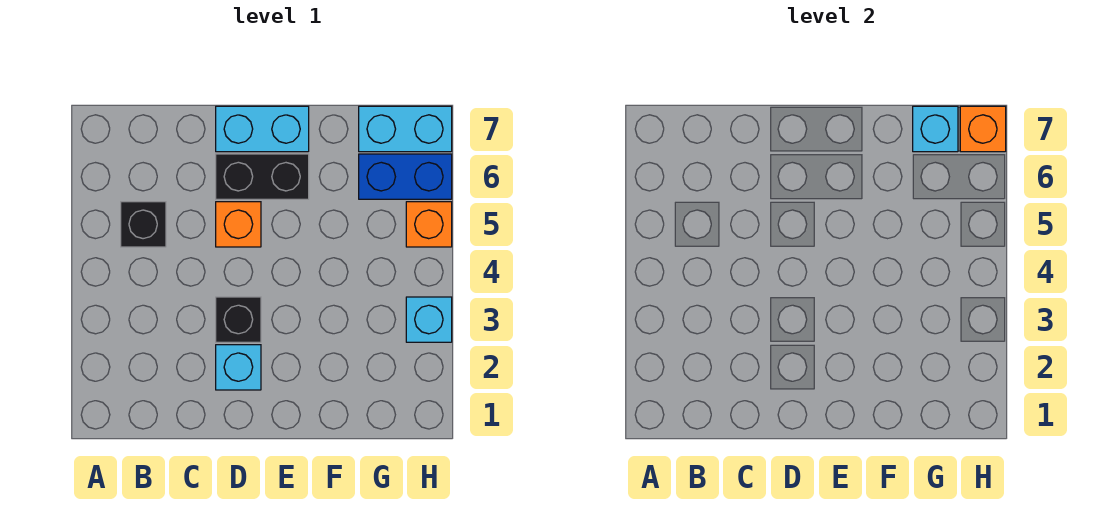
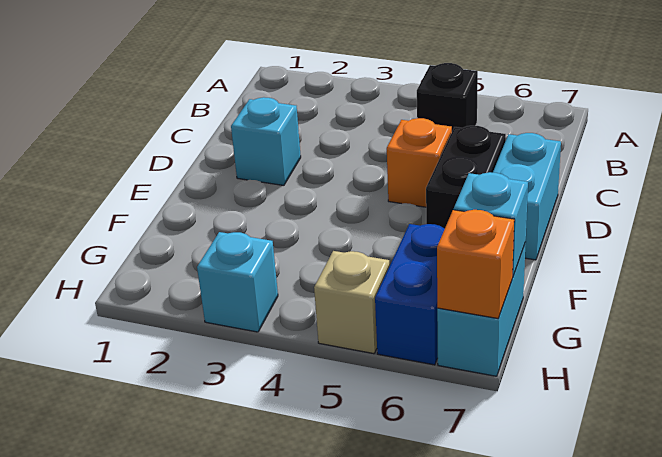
black brick D3 level 1 -> none
orange brick H5 level 1 -> tan brick H5 level 1

